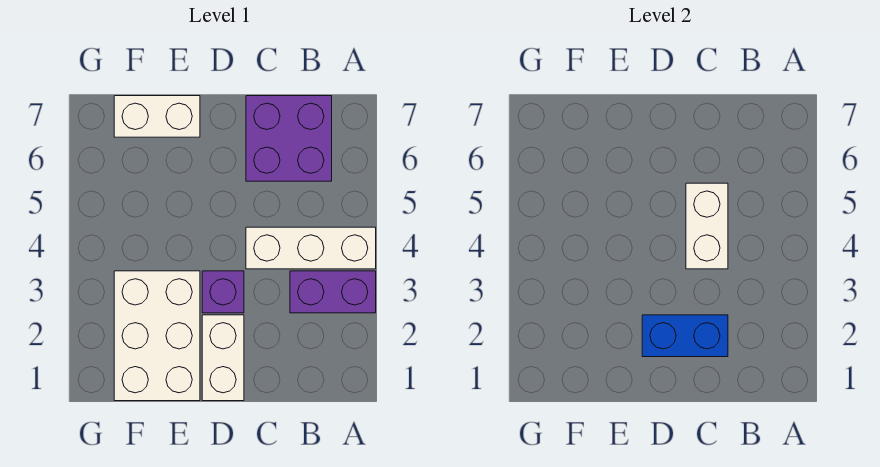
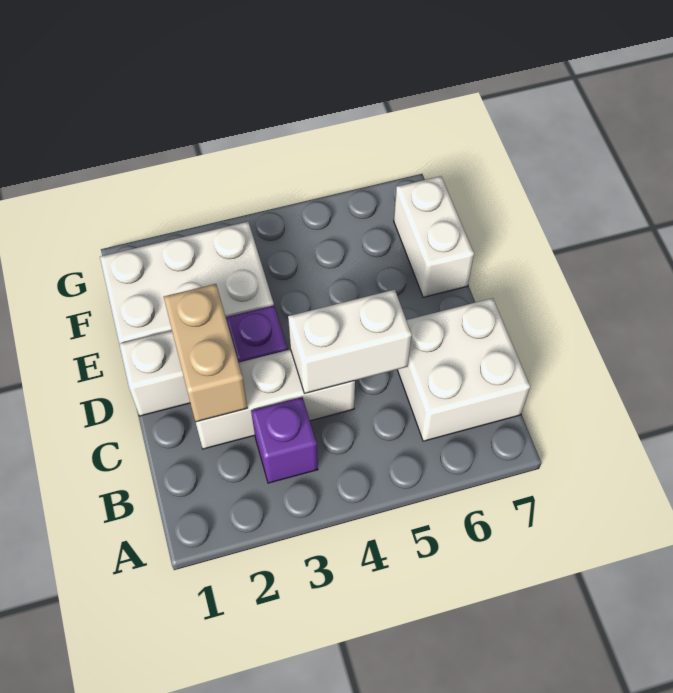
purple brick A3:B3 level 1 -> purple brick B3 level 1
white brick A4:C4 level 1 -> white brick C2:C4 level 1
purple brick B6:C7 level 1 -> white brick B6:C7 level 1
blue brick C2:D2 level 2 -> tan brick C2:D2 level 2

